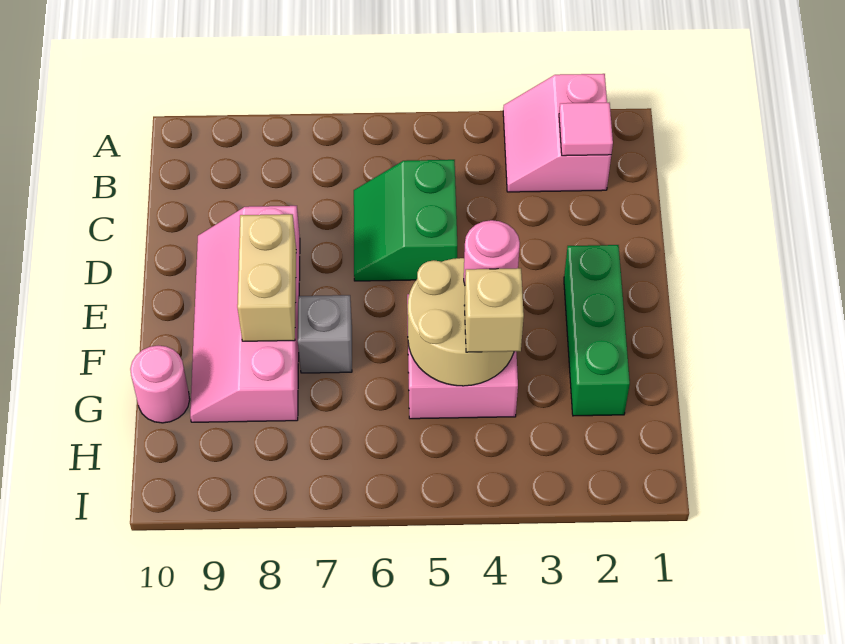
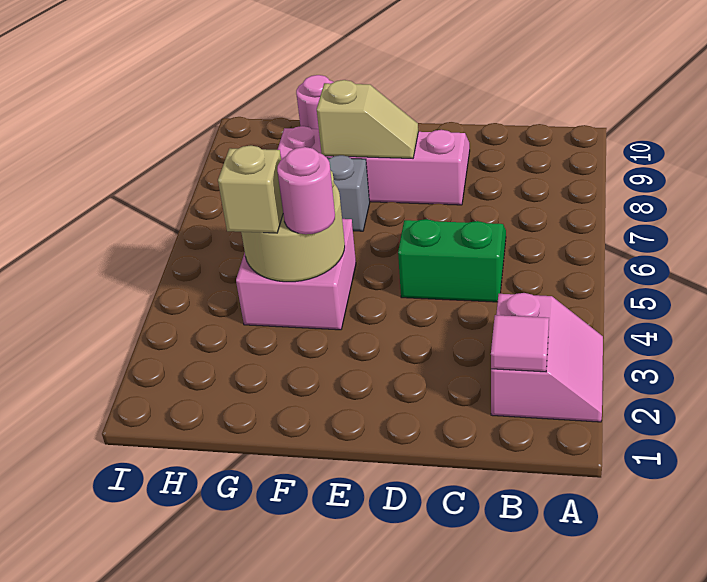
pink slope A2:B3 level 1 top 2 -> pink slope A2:B3 level 1 top B
green brick E2:G2 level 1 -> none
tan brick E8:F8 level 2 -> tan slope E8:F8 level 2 top F

